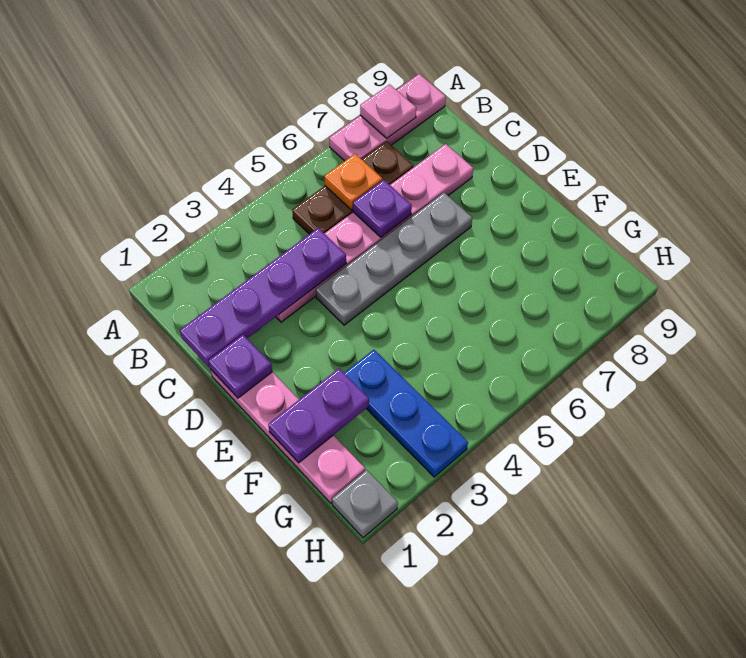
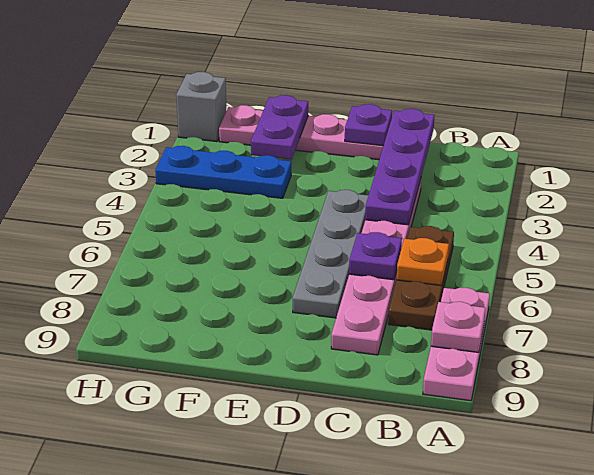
grey plate H1 level 1 -> grey brick H1 level 1

